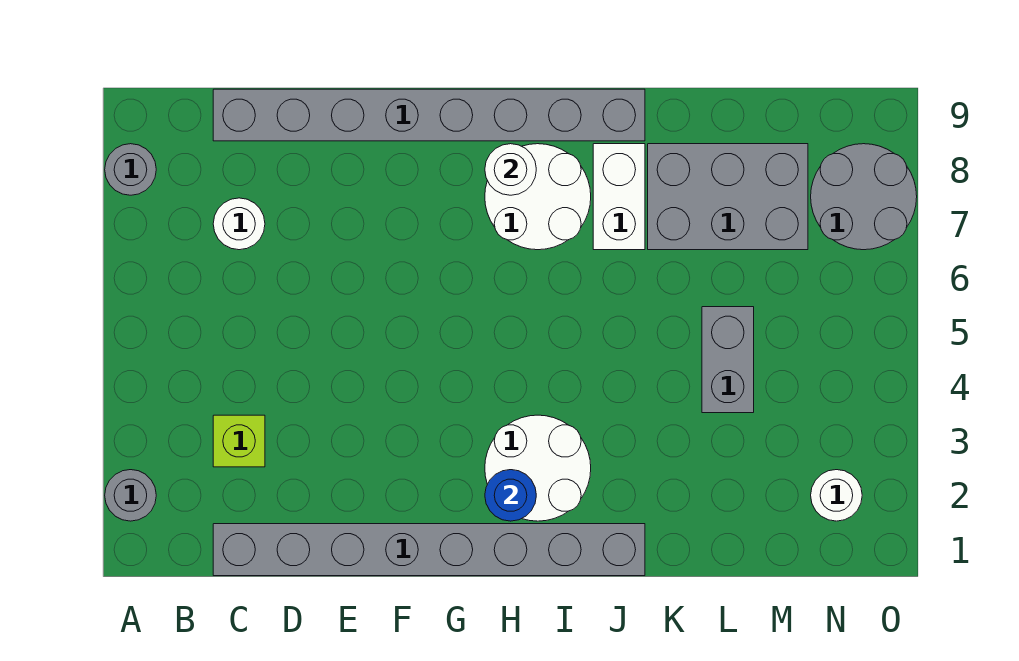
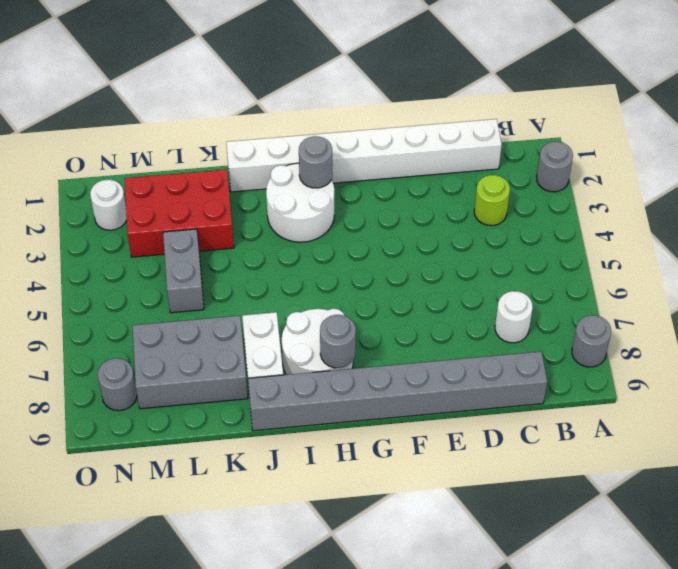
grey brick C1:J1 level 1 -> white brick C1:J1 level 1
lime brick C3 level 1 -> lime round brick C3 level 1
blue round brick H2 level 2 -> grey round brick H2 level 2
white round brick H8 level 2 -> grey round brick H8 level 2
none -> red brick K2:M3 level 1
grey round brick N7:O8 level 1 -> grey round brick N8 level 1

